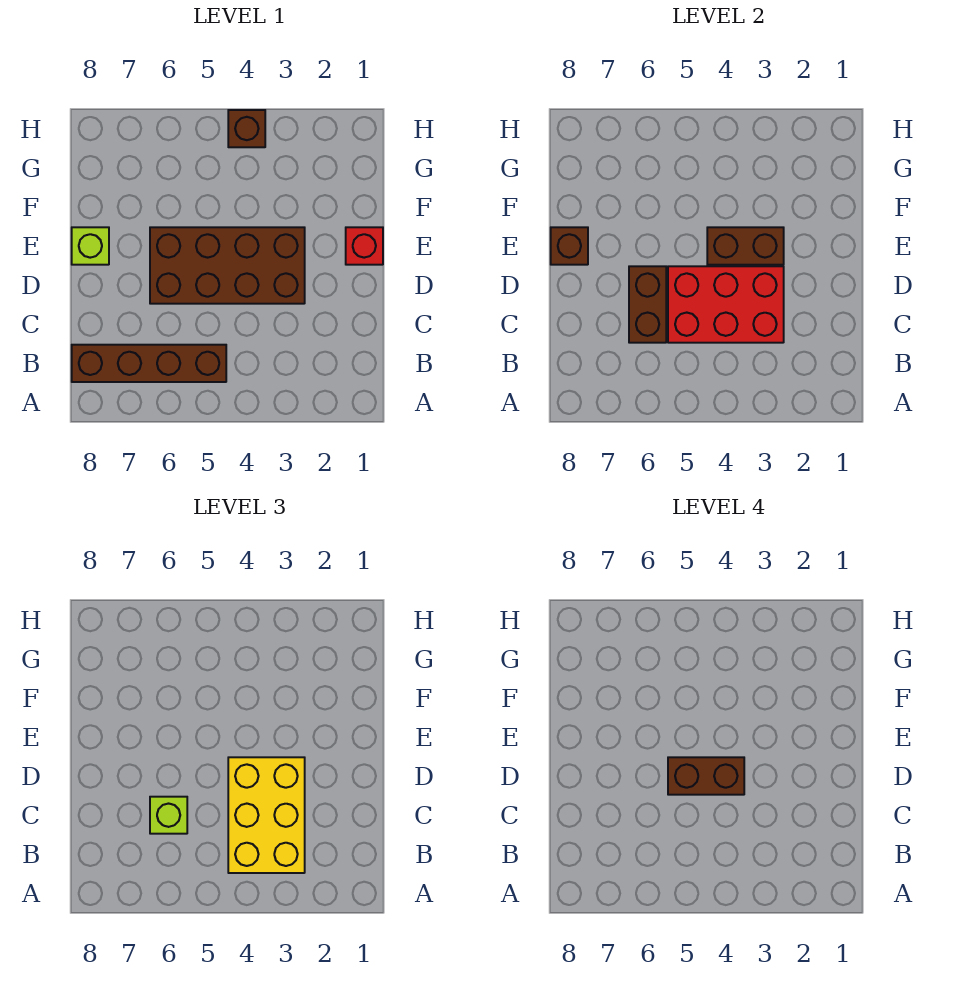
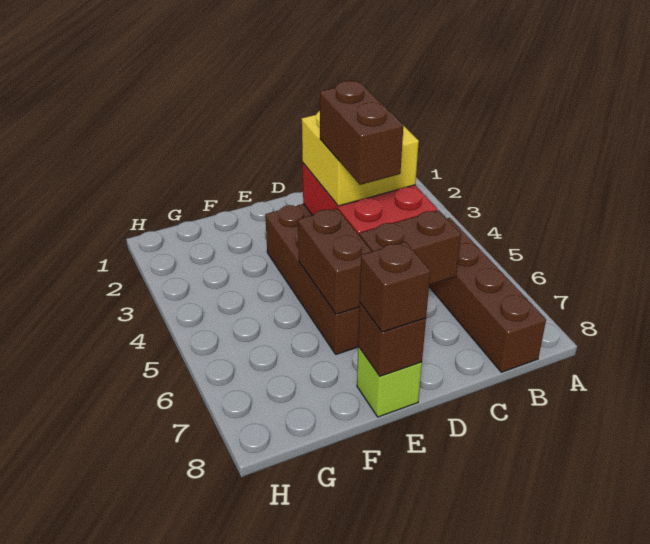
yellow brick B3:D4 level 3 -> yellow brick C3:D4 level 3
lime brick C6 level 3 -> none
red brick E1 level 1 -> none
brown brick E3:E4 level 2 -> brown brick E5:E6 level 2
brown brick H4 level 1 -> brown brick E8 level 3

